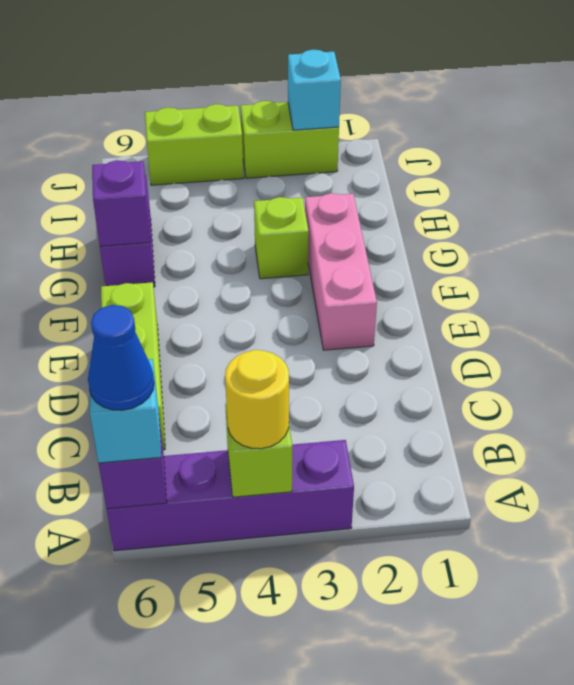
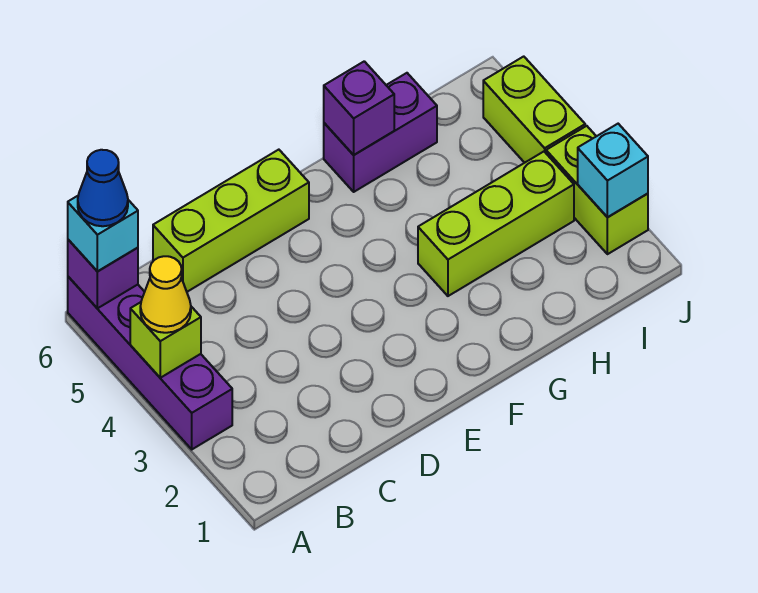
yellow round brick A4 level 3 -> yellow cone A4 level 3
pink brick E2:G2 level 1 -> none
lime brick G3 level 1 -> lime brick G3:I3 level 1

